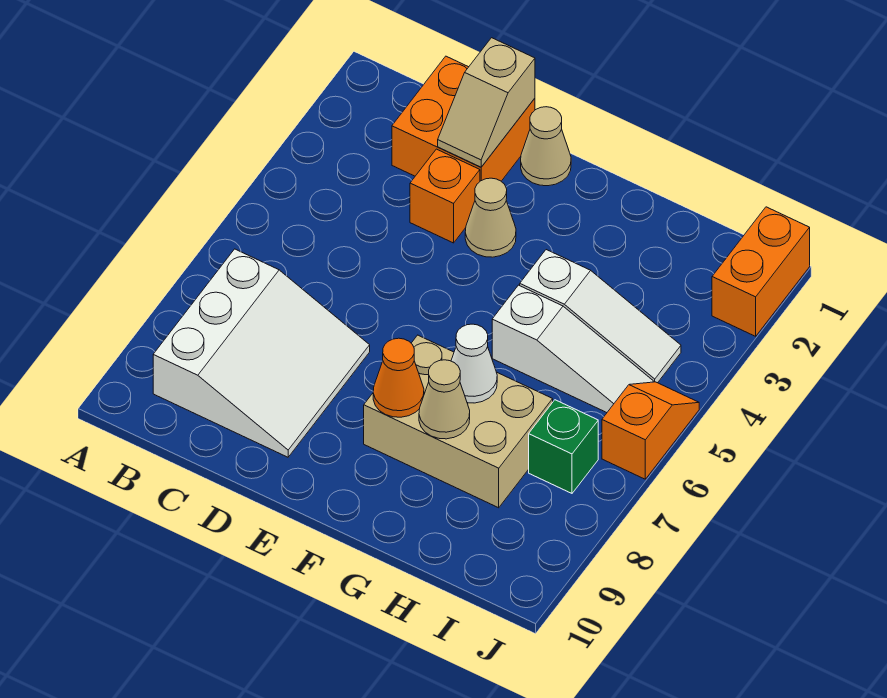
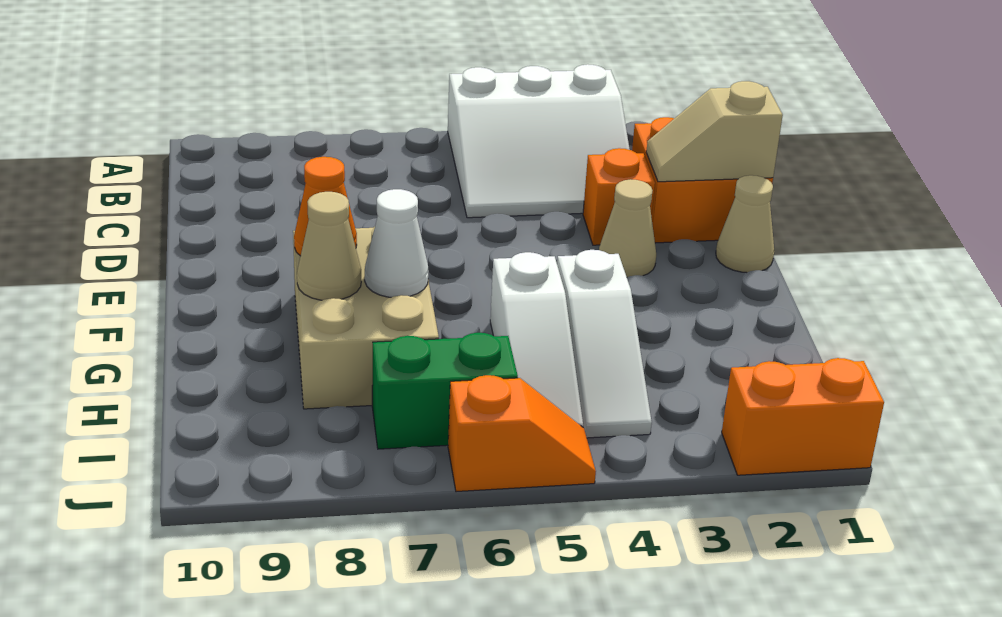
white slope B7:D9 level 1 top B -> white slope A3:C5 level 1 top A
green brick I7 level 1 -> green brick I6:I7 level 1

